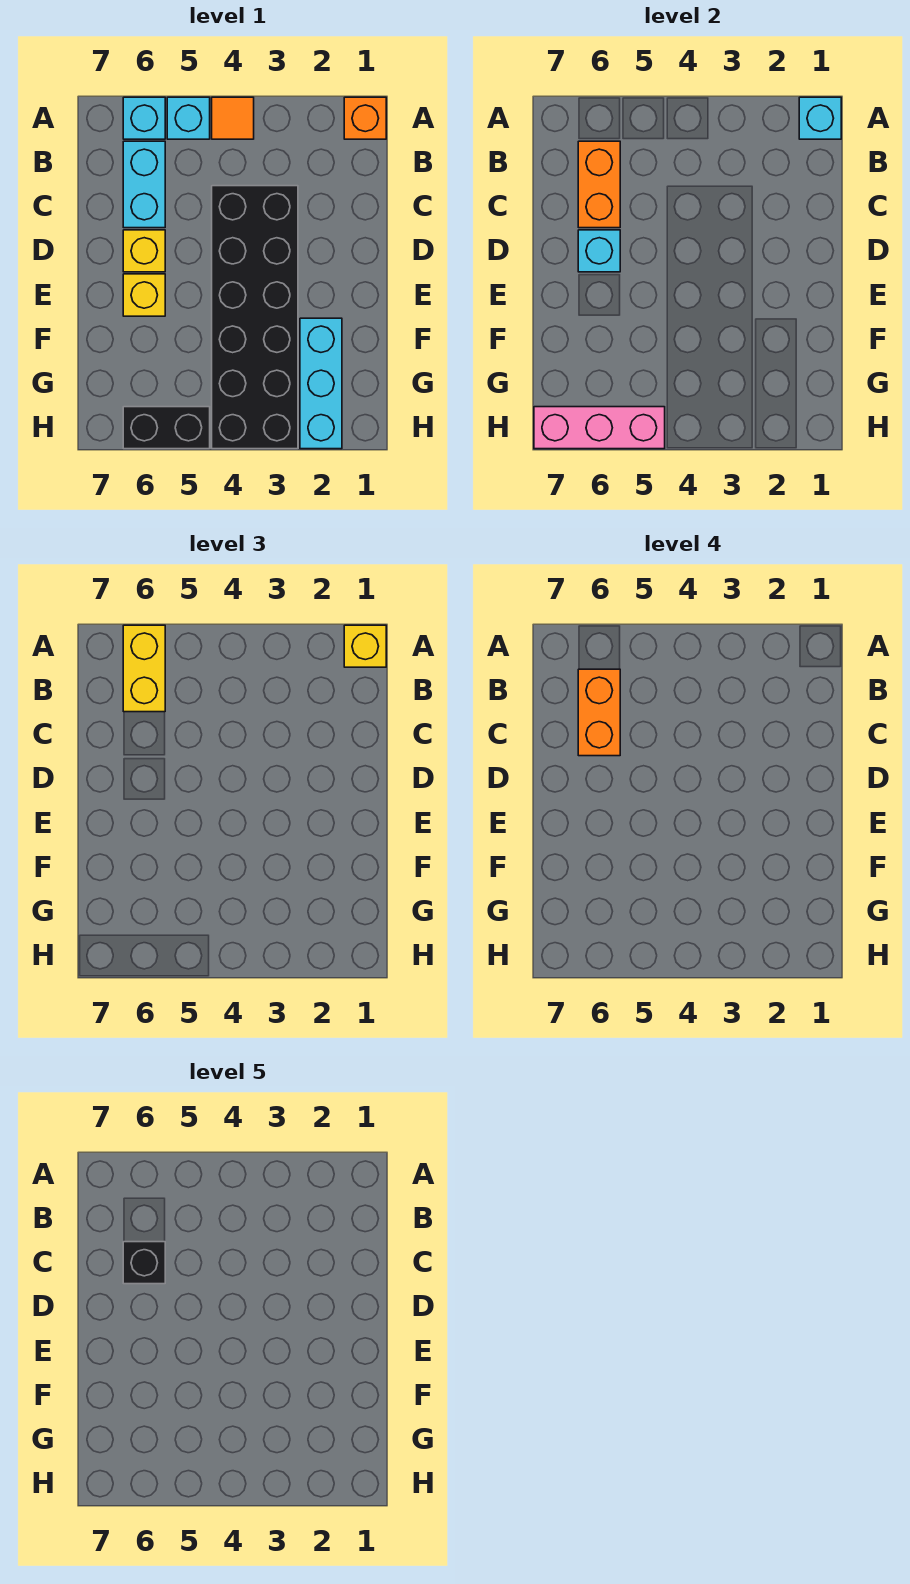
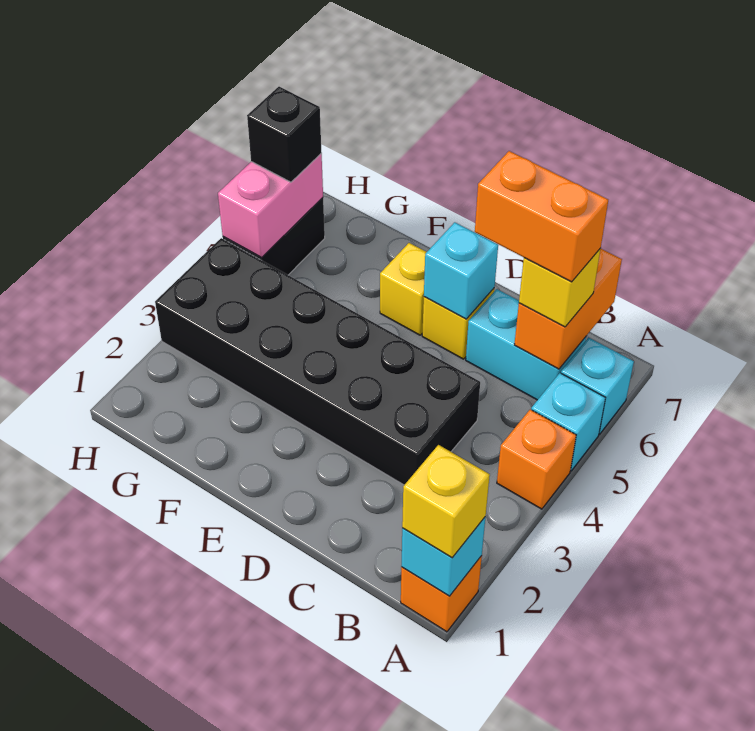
orange tile A4 level 1 -> orange brick A4 level 1
yellow brick A6:B6 level 3 -> yellow brick B6 level 3
orange brick B6:C6 level 2 -> orange brick B6:B7 level 2
black brick C6 level 5 -> black brick H6 level 3
cyan brick F2:H2 level 1 -> none
pink brick H5:H7 level 2 -> pink brick H5:H6 level 2

